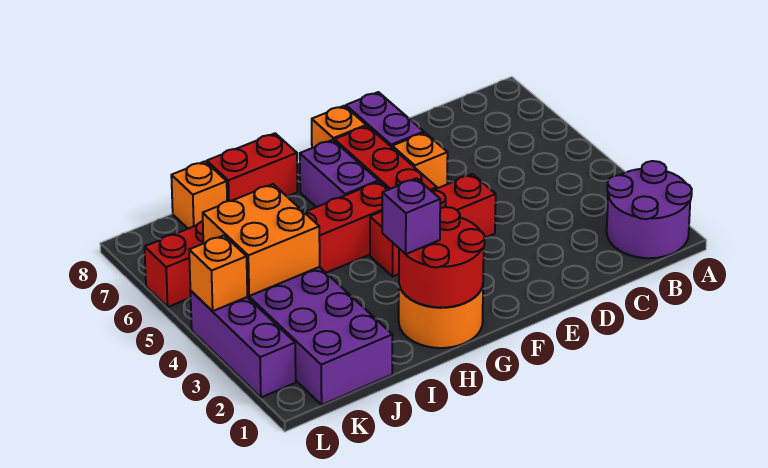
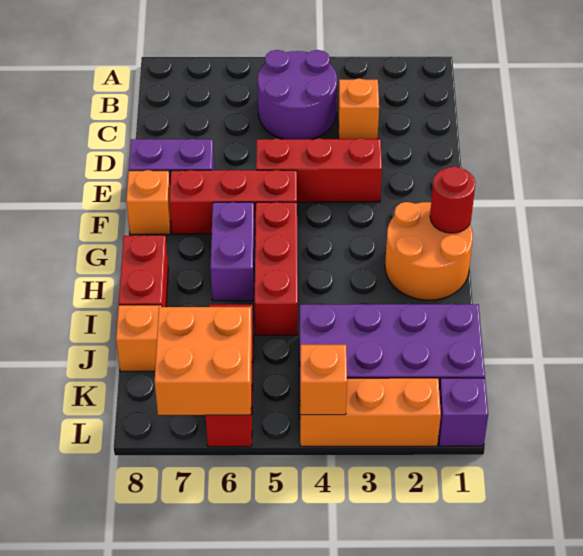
purple round brick A1:B2 level 1 -> purple round brick B4:C5 level 1
red brick E4:G4 level 1 -> red brick E3:E5 level 1
orange brick E6 level 1 -> orange brick C3 level 1
red round brick G1:H2 level 2 -> red round brick G1 level 2
purple brick G6:G7 level 1 -> purple brick G6:H6 level 1
purple brick H2 level 3 -> purple brick L1 level 1
orange brick J4:K5 level 2 -> orange brick K6:L7 level 2
purple brick L2:L4 level 1 -> orange brick L2:L4 level 1

